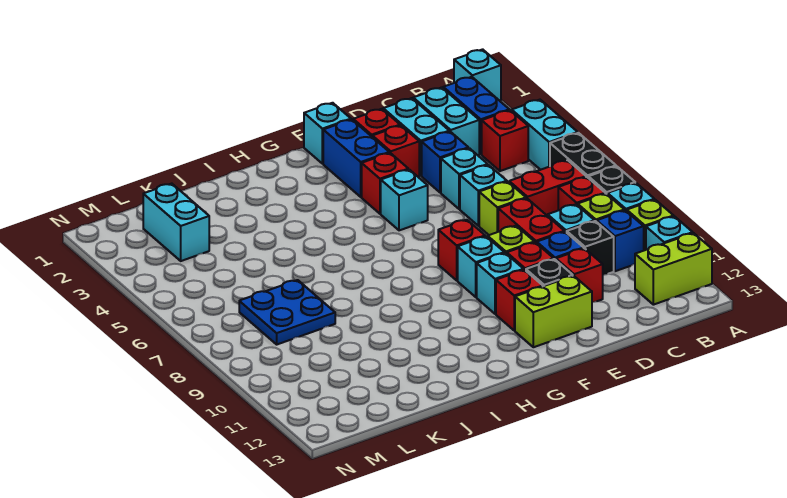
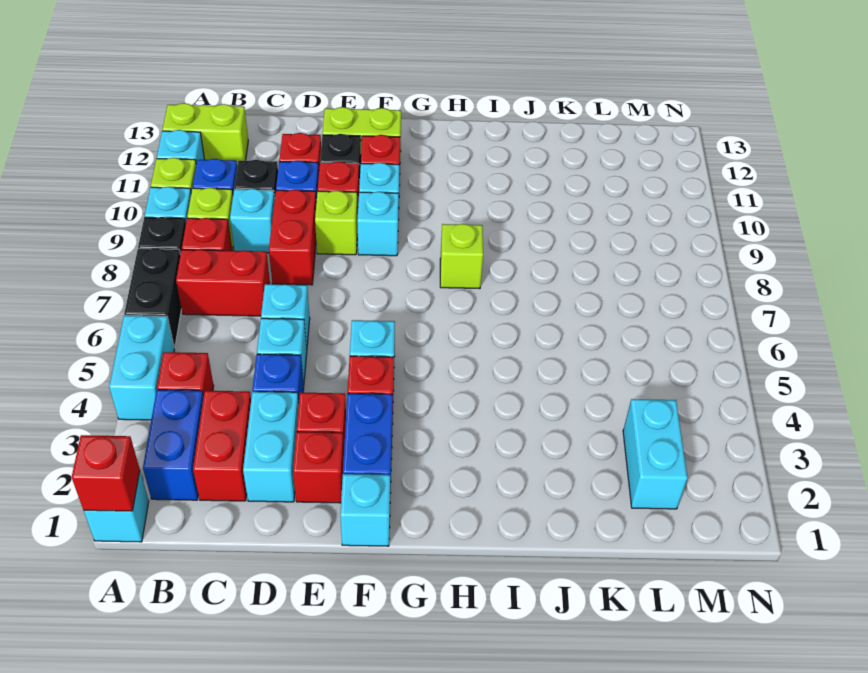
cyan brick C2:C3 level 1 -> red brick C2:C3 level 1
lime brick D7 level 1 -> lime brick H8 level 1
red brick F8 level 1 -> red brick A1 level 2
blue plate K7:L8 level 1 -> none

